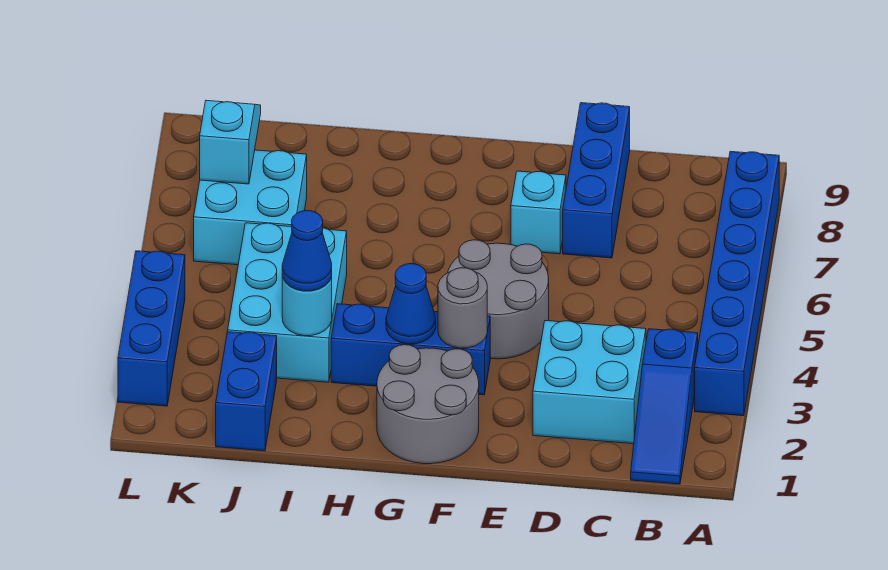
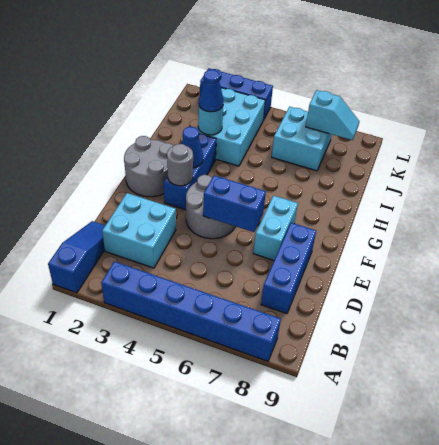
blue slope B1:B3 level 1 top 3 -> blue slope A1:C1 level 1 top A
blue brick D7:D9 level 1 -> blue brick C8:E8 level 1
cyan brick E7 level 1 -> cyan brick E7:F7 level 1
cyan brick I3:J5 level 1 -> cyan brick I3:K4 level 1
blue brick J1:J2 level 1 -> blue brick E5:E6 level 2

